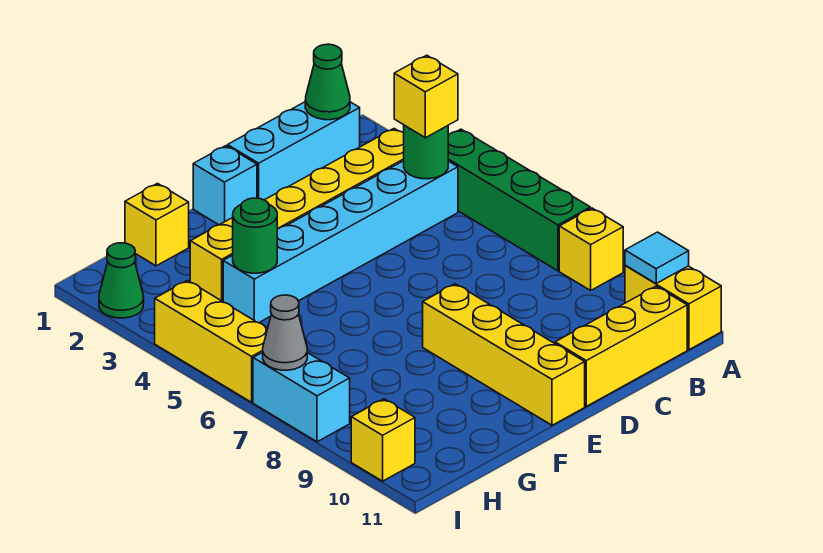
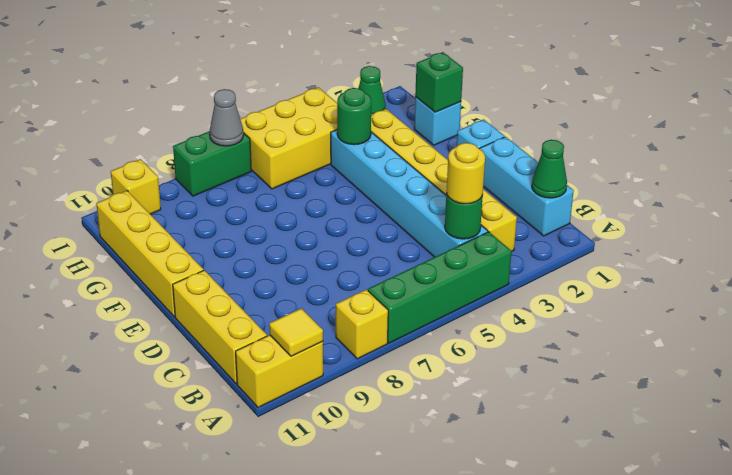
cyan tile A10 level 2 -> yellow tile A10 level 2
yellow brick B4 level 3 -> yellow round brick B4 level 3
yellow brick E8:E11 level 1 -> yellow brick E11:H11 level 1
yellow brick G1 level 1 -> cyan brick G1 level 1
none -> green brick G1 level 2
yellow brick I4:I6 level 1 -> yellow brick H4:I6 level 1
cyan brick I7:I8 level 1 -> green brick I7:I8 level 1

